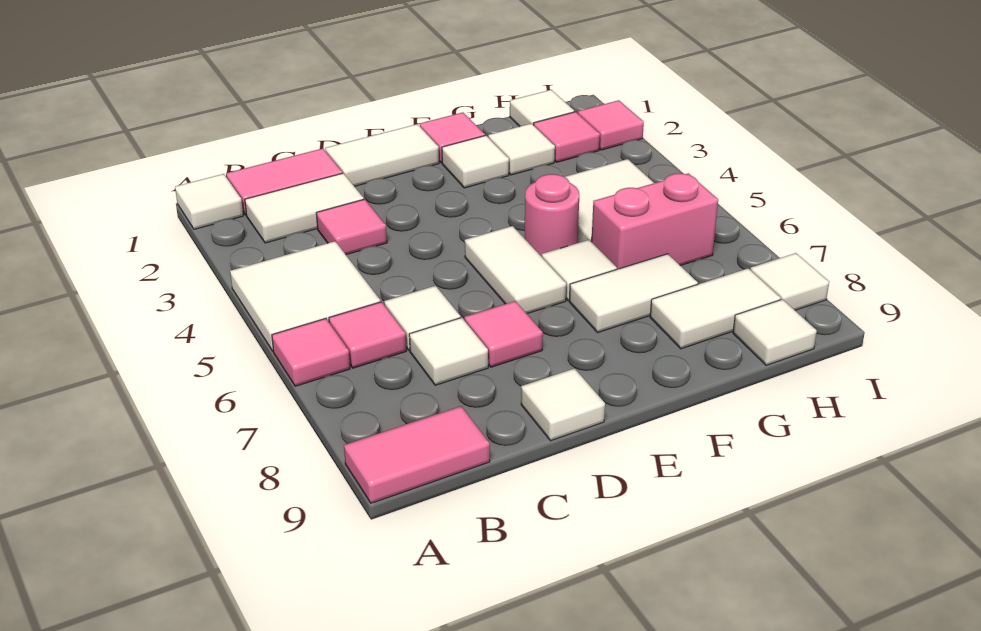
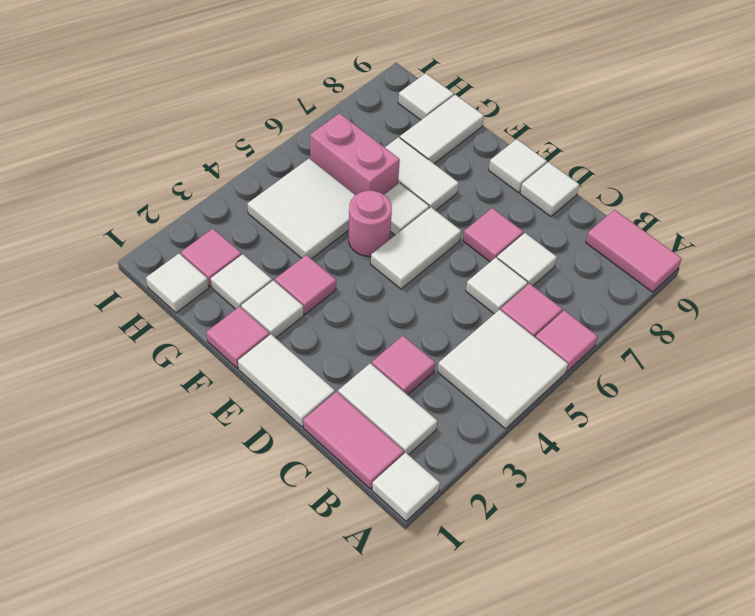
white tile G8:H8 level 1 -> white tile G8:G9 level 1
pink tile I2 level 1 -> pink tile F3 level 1
white tile I8 level 1 -> white tile E9 level 1

